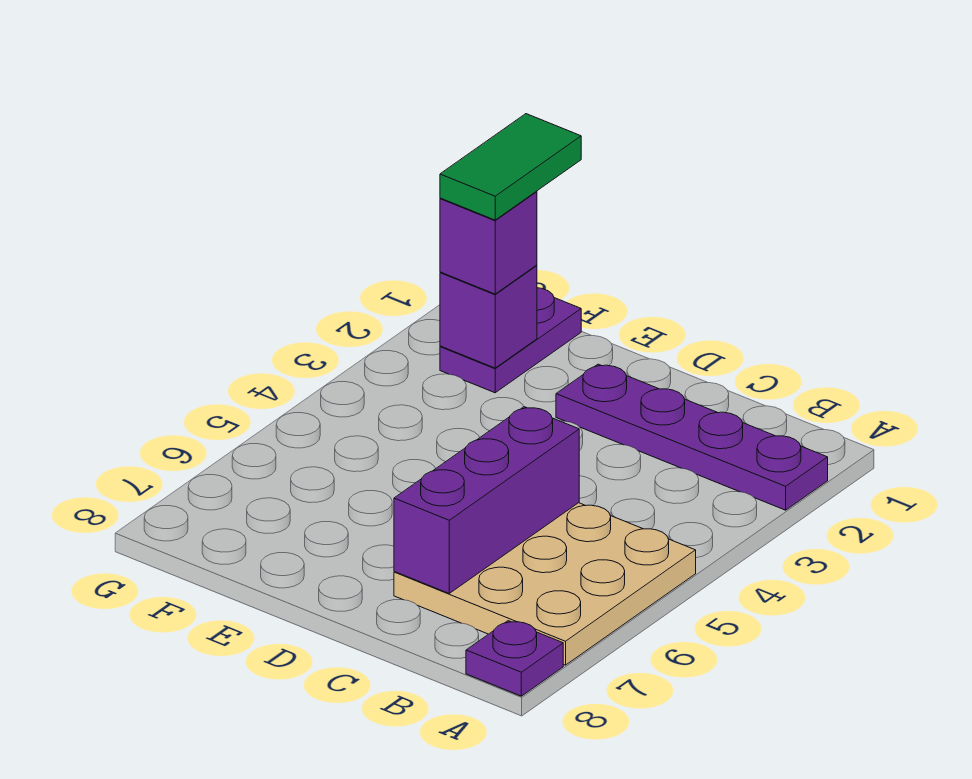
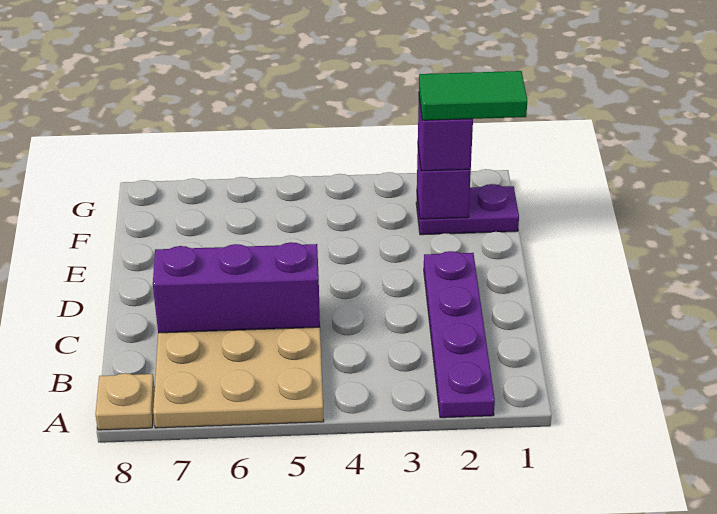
purple plate A8 level 1 -> tan plate A8 level 1

